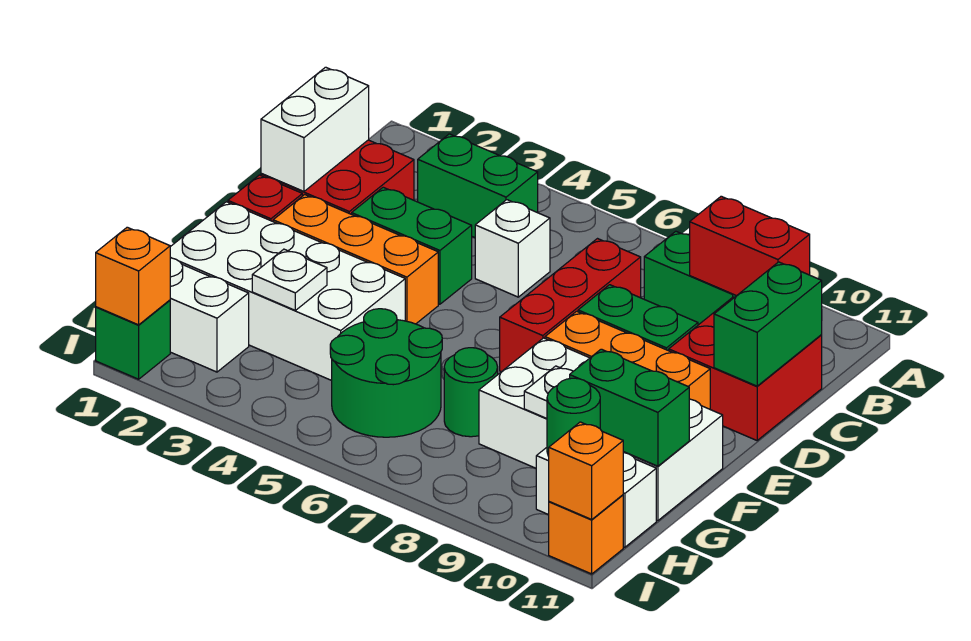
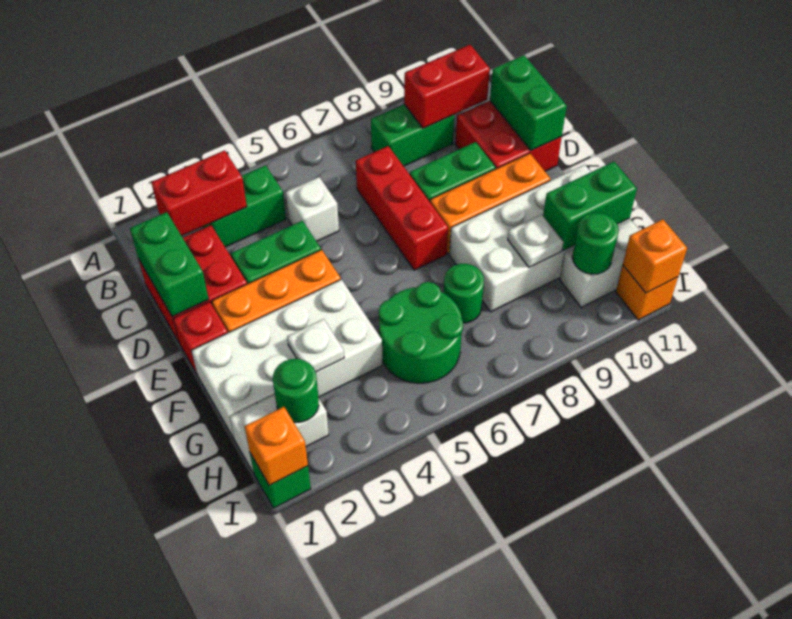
none -> red brick B2:B3 level 2
white brick C1:D1 level 2 -> green brick C1:D1 level 2
none -> green round brick H2 level 2

